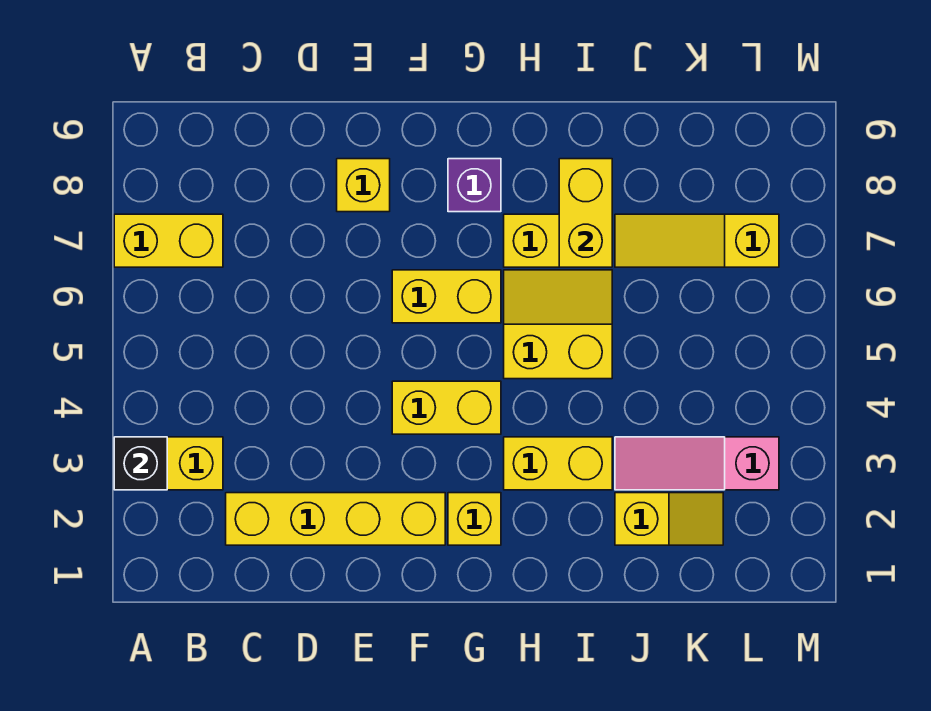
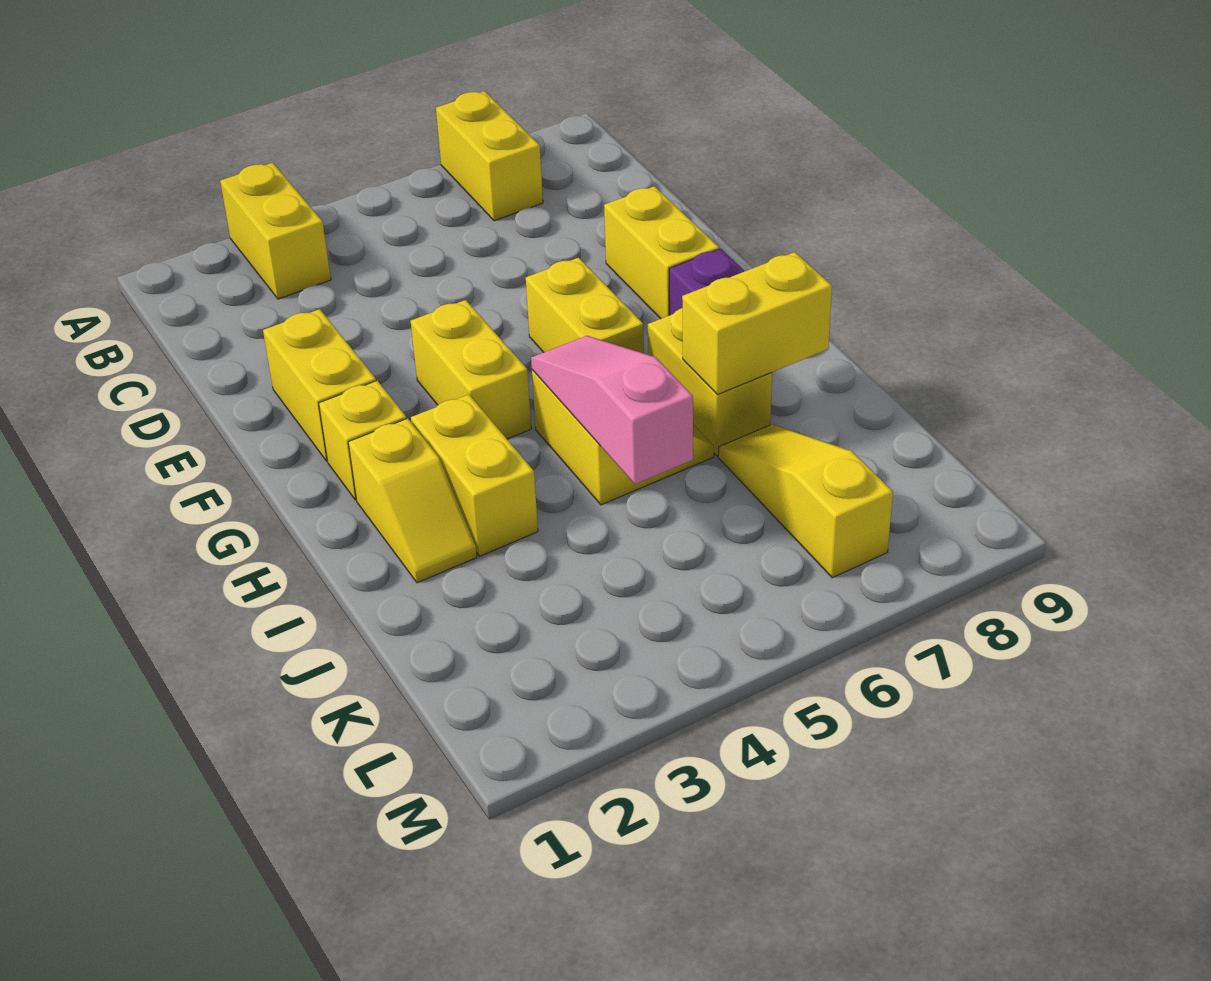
black brick A3 level 2 -> none
yellow brick C2:F2 level 1 -> yellow brick E2:F2 level 1
yellow brick E8 level 1 -> yellow brick E8:F8 level 1
yellow slope J2:K2 level 1 top J -> yellow slope H2:I2 level 1 top H
pink slope J3:L3 level 1 top L -> pink slope H5:J5 level 2 top J

